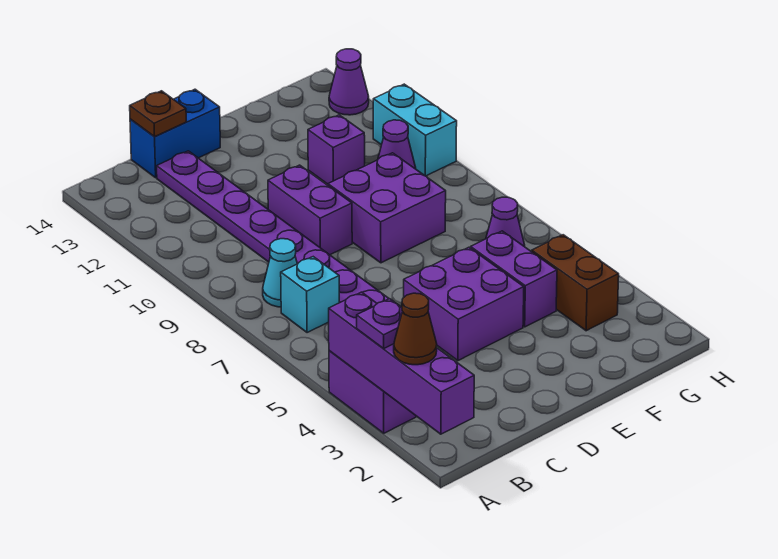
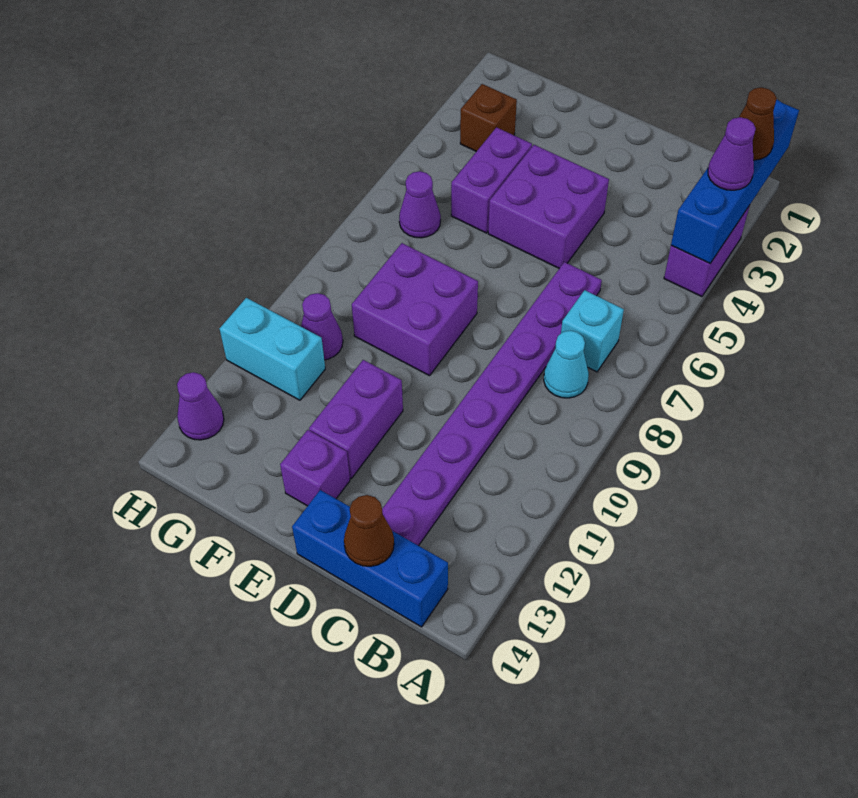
purple brick A1:A4 level 2 -> blue brick A1:A4 level 2
purple plate A3 level 3 -> purple cone A3 level 3
blue brick C14:D14 level 1 -> blue brick B14:D14 level 1
brown plate C14 level 2 -> brown cone C14 level 2
purple brick D9:D10 level 1 -> purple brick E11:E12 level 1
purple brick F11 level 1 -> purple brick E13 level 1
brown brick G3:G4 level 1 -> brown brick G3 level 1
cyan brick H10:H11 level 1 -> cyan brick G11:H11 level 1

